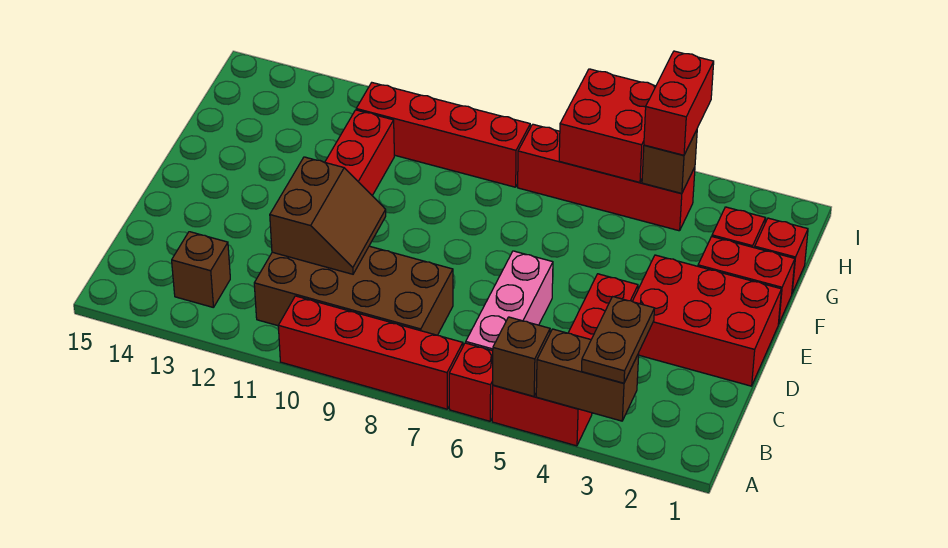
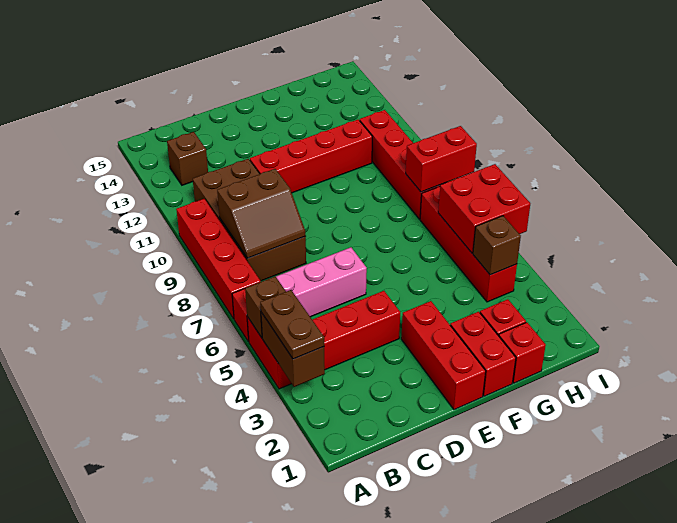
brown plate A3:B3 level 3 -> brown plate A3:A4 level 3
brown slope C10:D11 level 2 top 11 -> brown slope B8:C9 level 2 top 9
red brick D1:E3 level 1 -> red brick E1:E3 level 1
red brick H4:I4 level 3 -> red brick H8:I8 level 2

